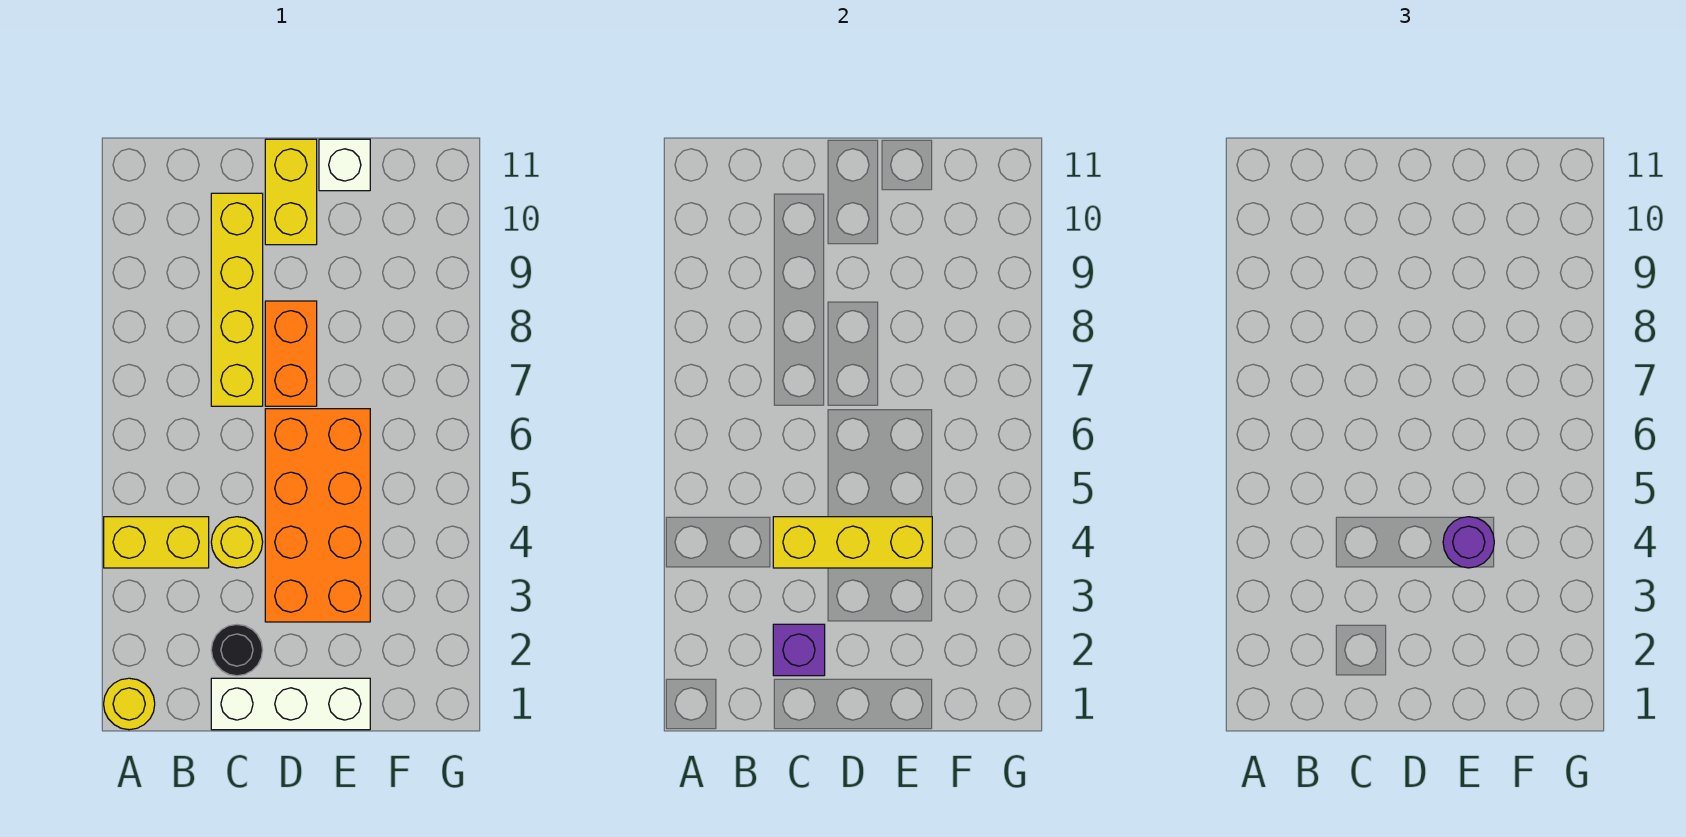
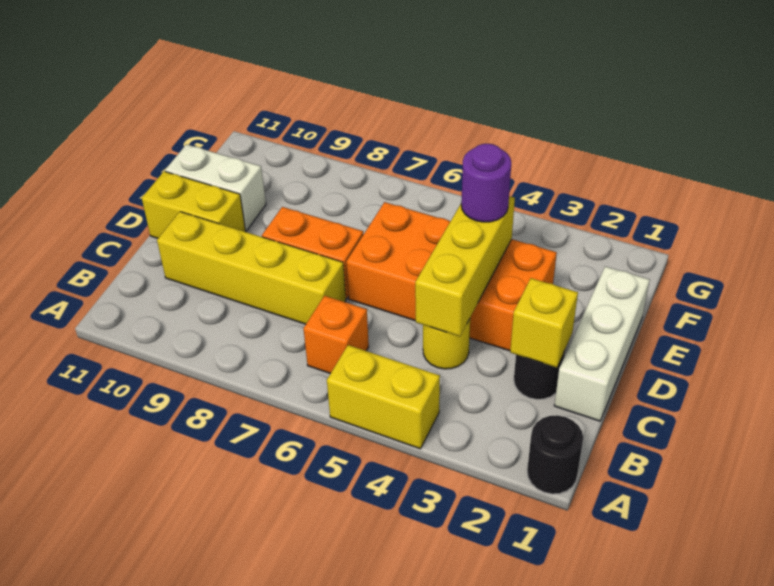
yellow round brick A1 level 1 -> black round brick A1 level 1
yellow brick A4:B4 level 1 -> yellow brick A4:A5 level 1
none -> orange brick B6 level 1
purple brick C2 level 2 -> yellow brick C2 level 2
white brick E11 level 1 -> white brick E10:E11 level 1

